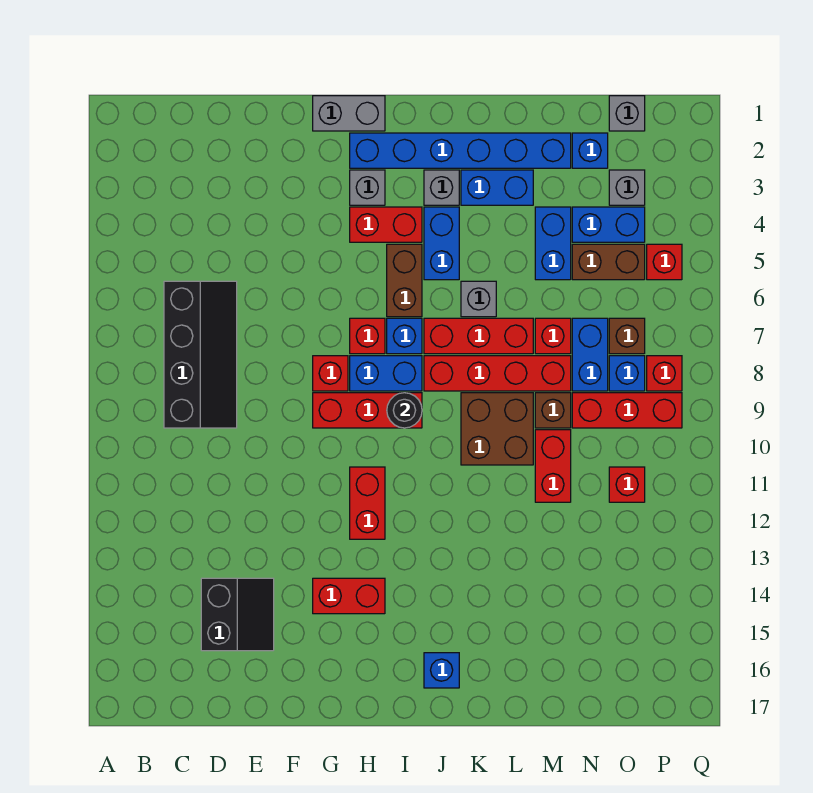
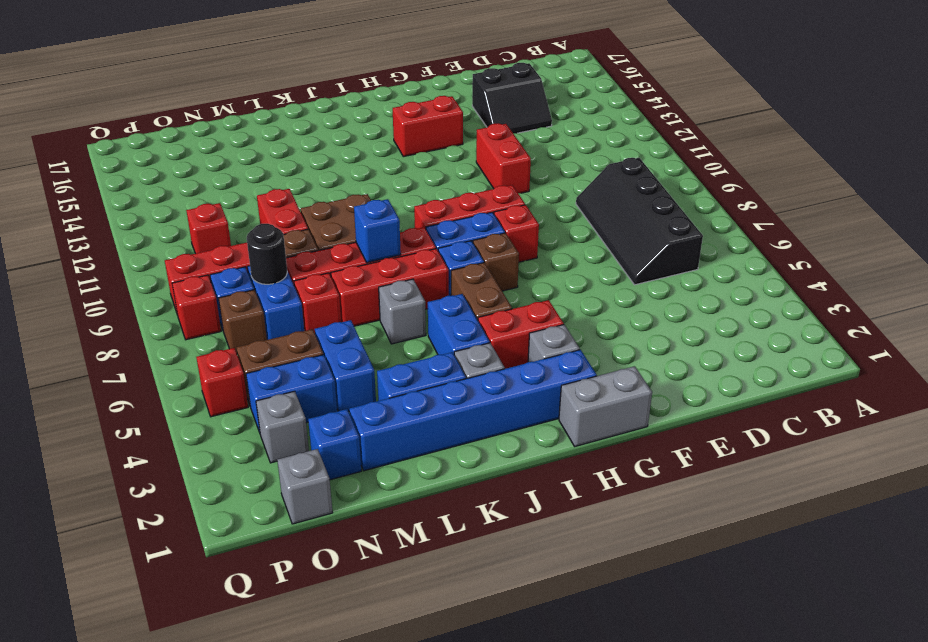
black slope D14:E15 level 1 top D -> black slope D14:E15 level 1 top 15
red brick H7 level 1 -> brown brick H7 level 1
red brick H11:H12 level 1 -> red brick F11:F12 level 1
black round brick I9 level 2 -> black round brick N8 level 2
blue brick J16 level 1 -> blue brick K8 level 2

